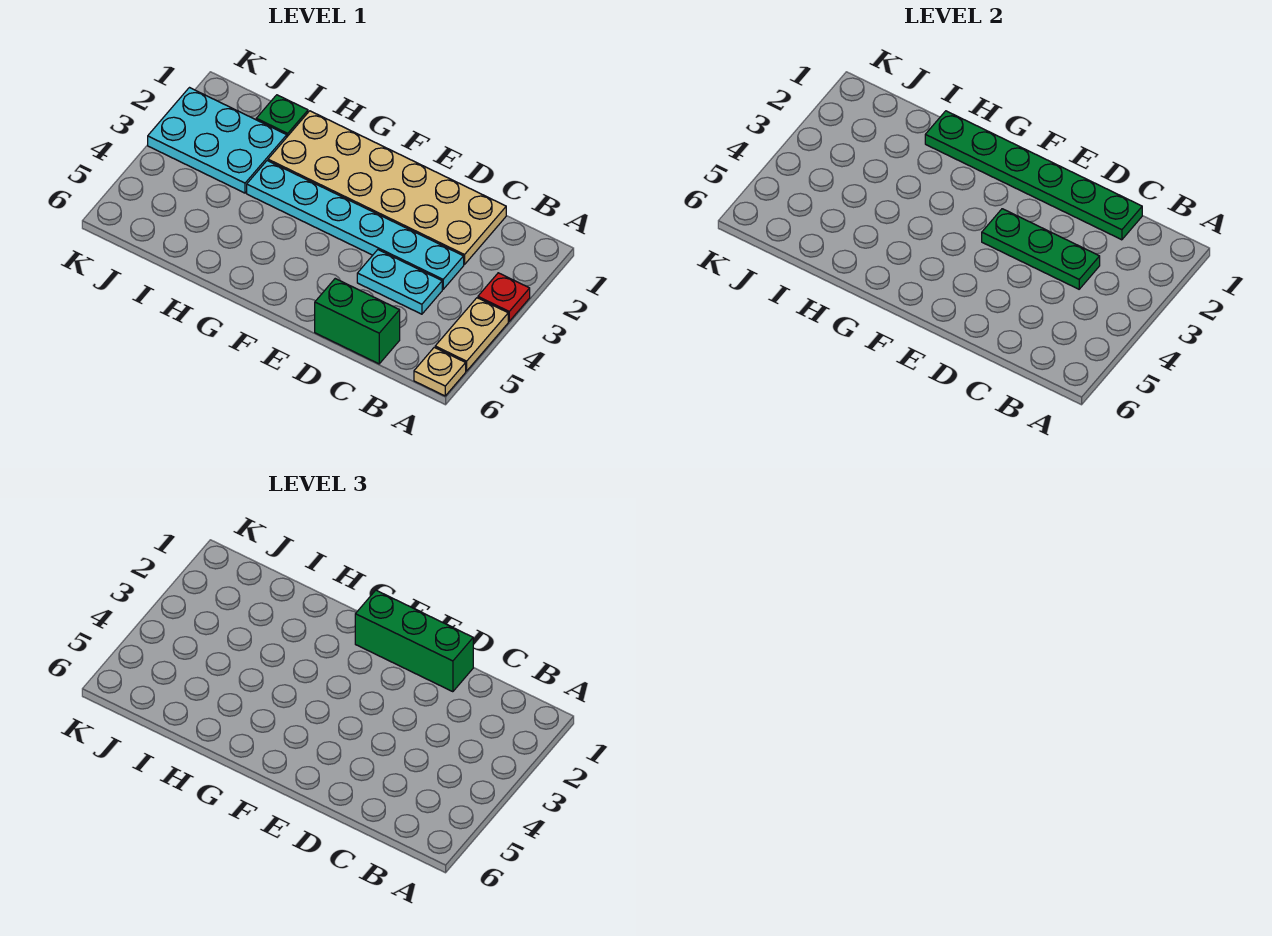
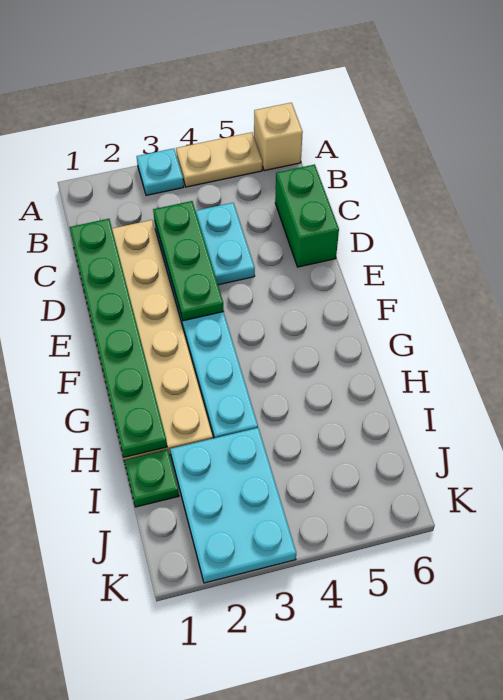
red plate A3 level 1 -> cyan plate A3 level 1
tan plate A6 level 1 -> tan brick A6 level 1
green brick D1:F1 level 3 -> none

